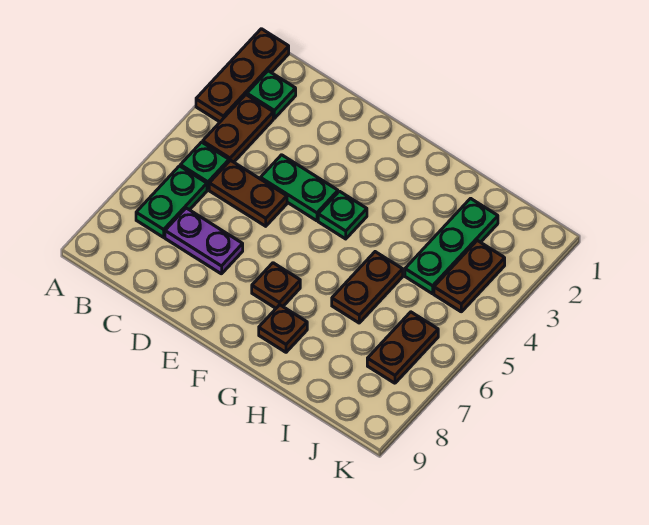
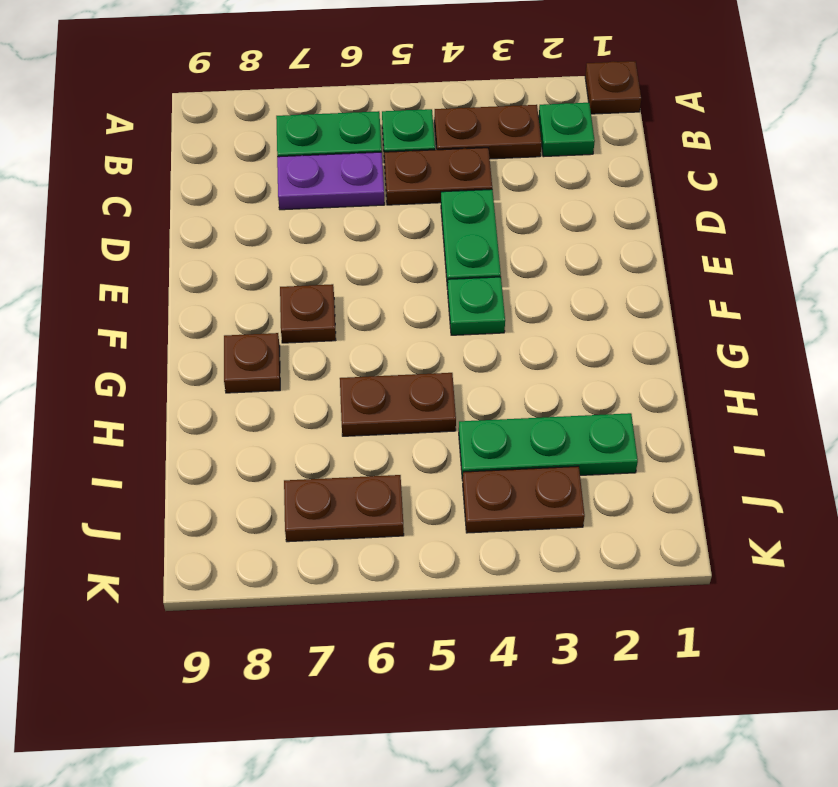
brown plate A1:A3 level 1 -> brown plate A1 level 1
brown plate C5:D5 level 1 -> brown plate C4:C5 level 1
purple plate C7:D7 level 1 -> purple plate C6:C7 level 1

